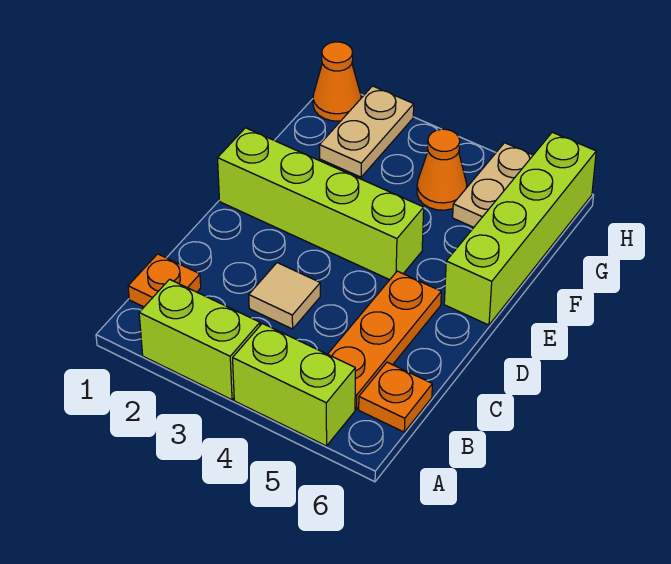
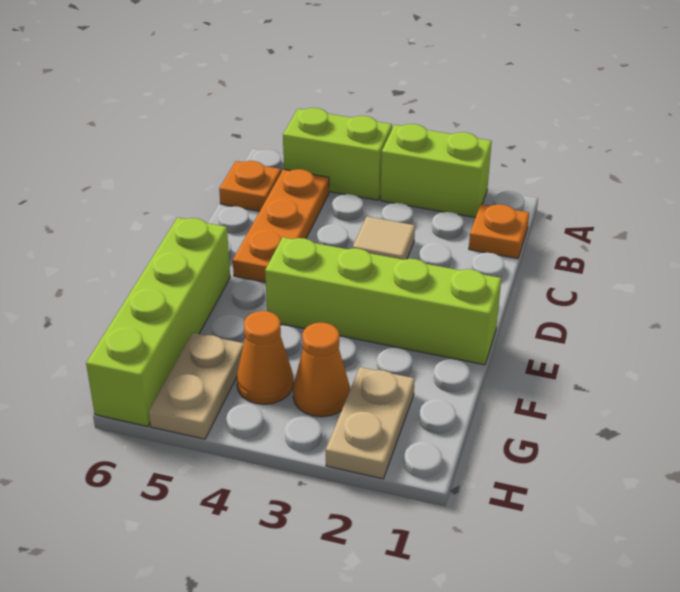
orange cone H1 level 1 -> orange cone G3 level 1

